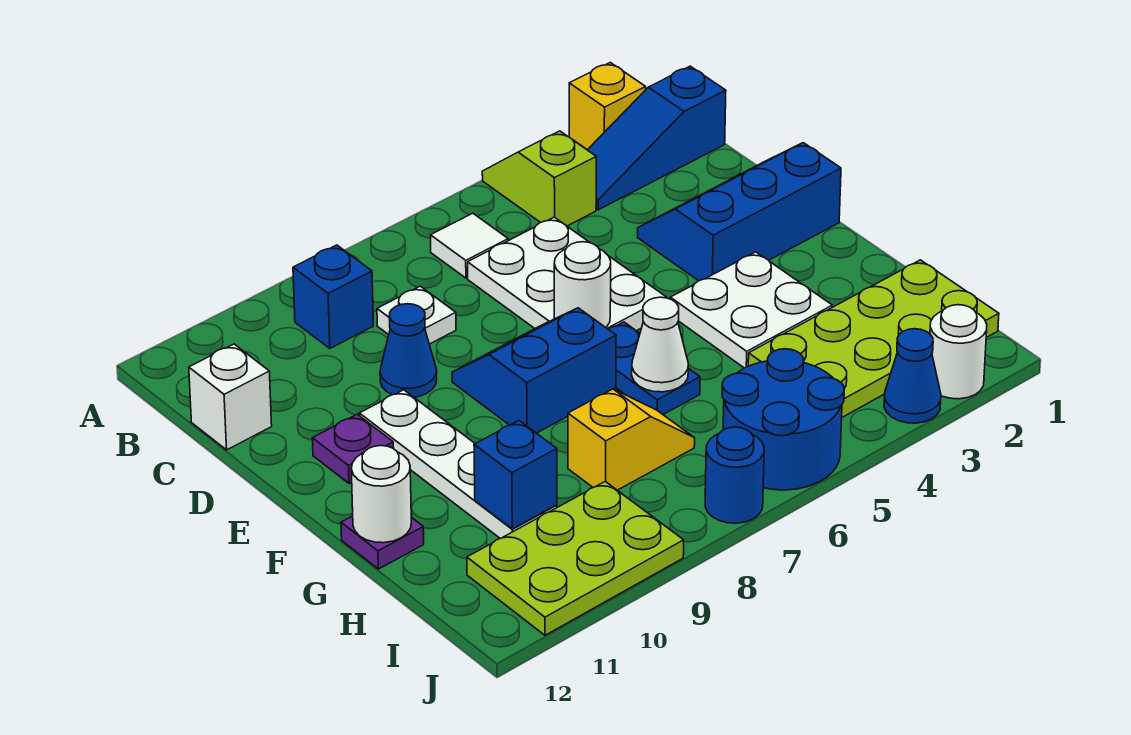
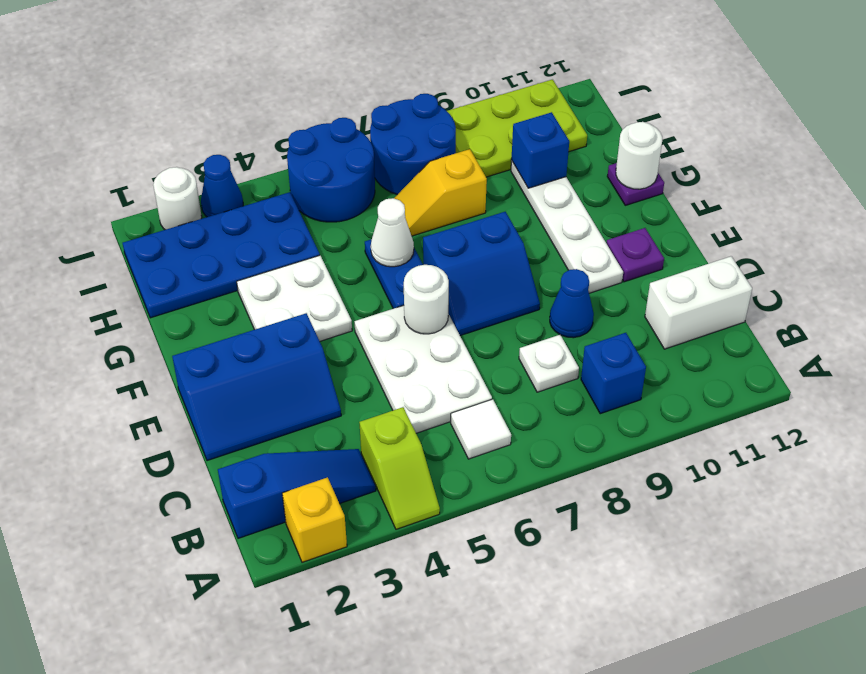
white brick C12 level 1 -> white brick C11:C12 level 1
lime plate H1:I4 level 1 -> blue plate H1:I4 level 1
blue round brick J7 level 1 -> blue round brick I7:J8 level 1

